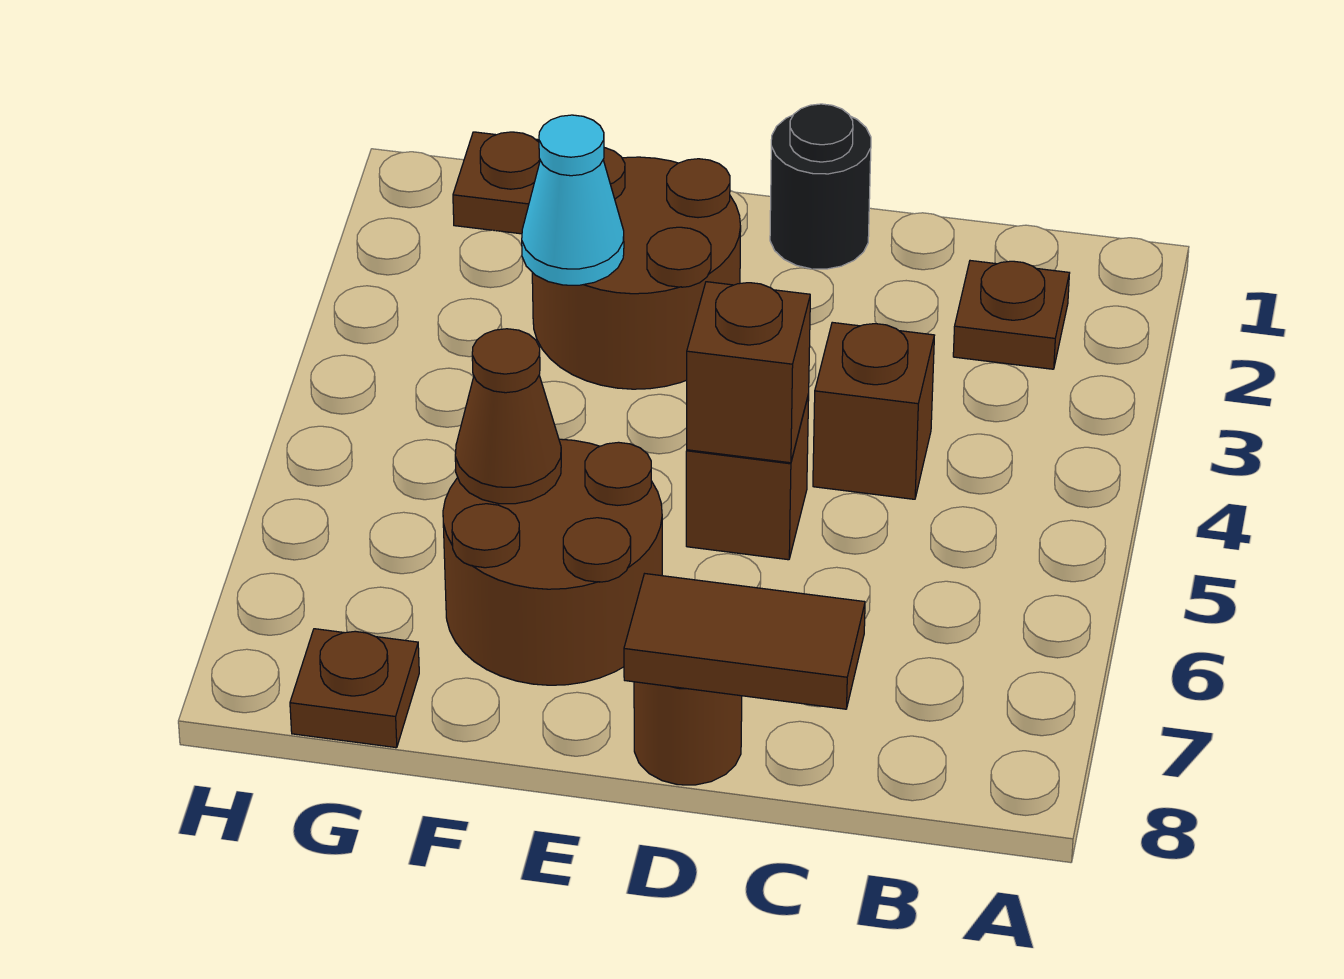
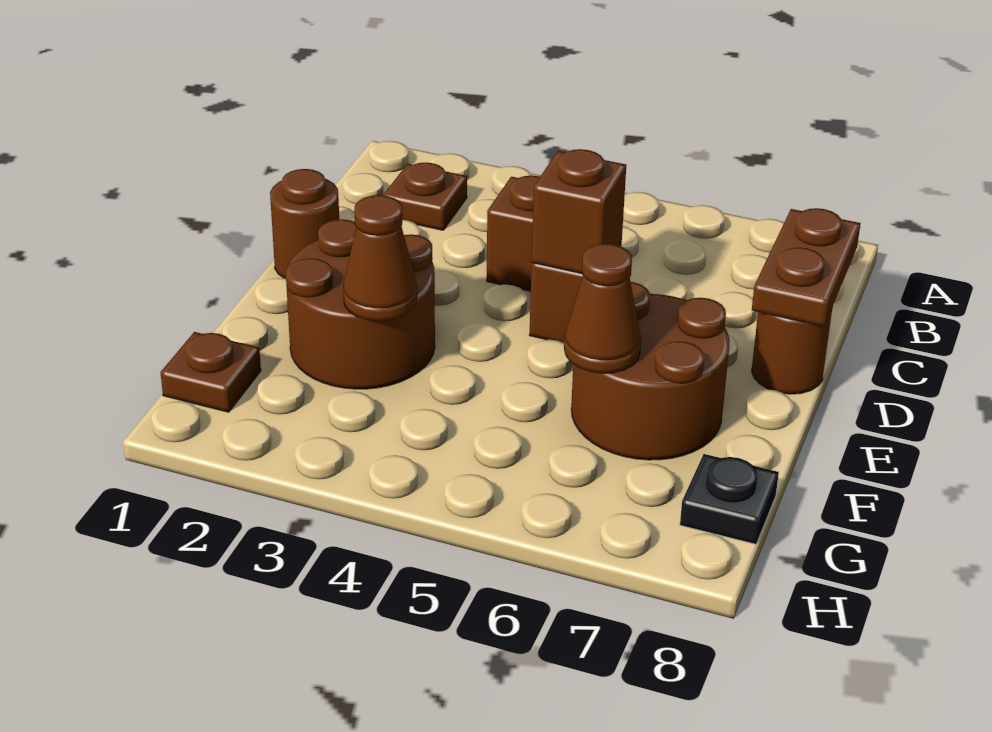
brown tile C8:D8 level 2 -> brown plate C8:D8 level 2
black round brick D1 level 1 -> brown round brick D1 level 1
cyan cone F3 level 2 -> brown cone F3 level 2
brown plate G8 level 1 -> black plate G8 level 1

